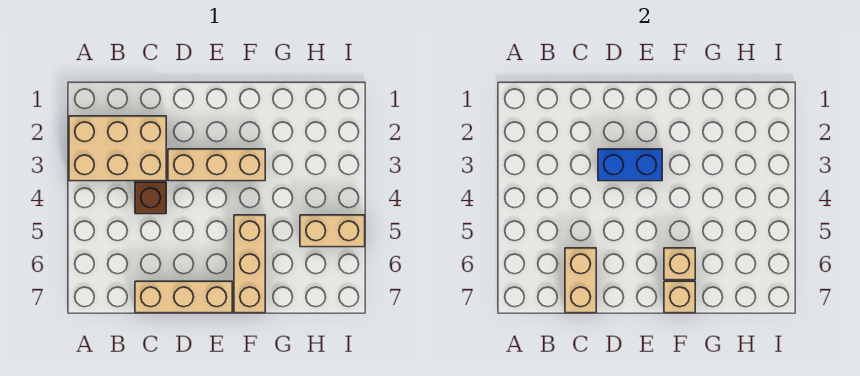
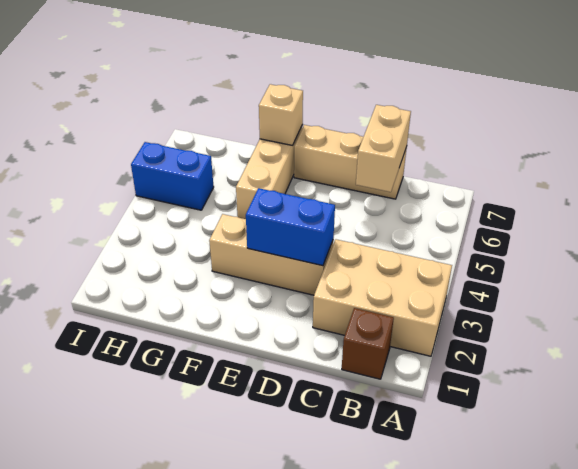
brown brick C4 level 1 -> brown brick B1 level 1
tan brick F6 level 2 -> none
tan brick H5:I5 level 1 -> blue brick H5:I5 level 1

